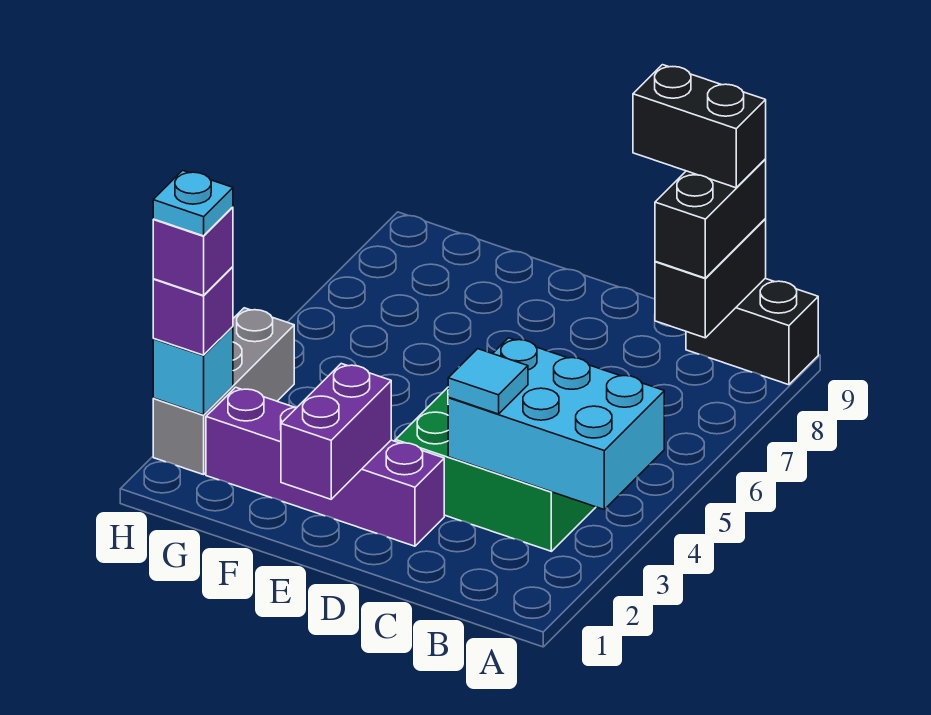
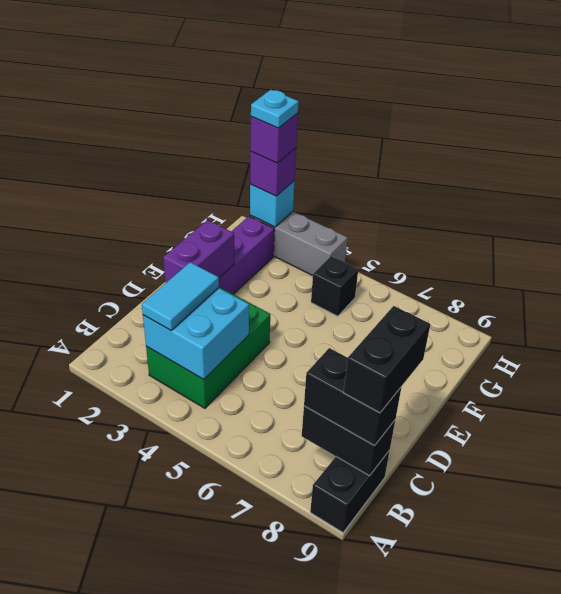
cyan brick A3:C4 level 2 -> cyan brick B3:C4 level 2
cyan tile C3 level 3 -> cyan tile B3:C3 level 3
purple brick E1:E2 level 2 -> purple brick D2:E2 level 2
none -> black brick G5 level 1

